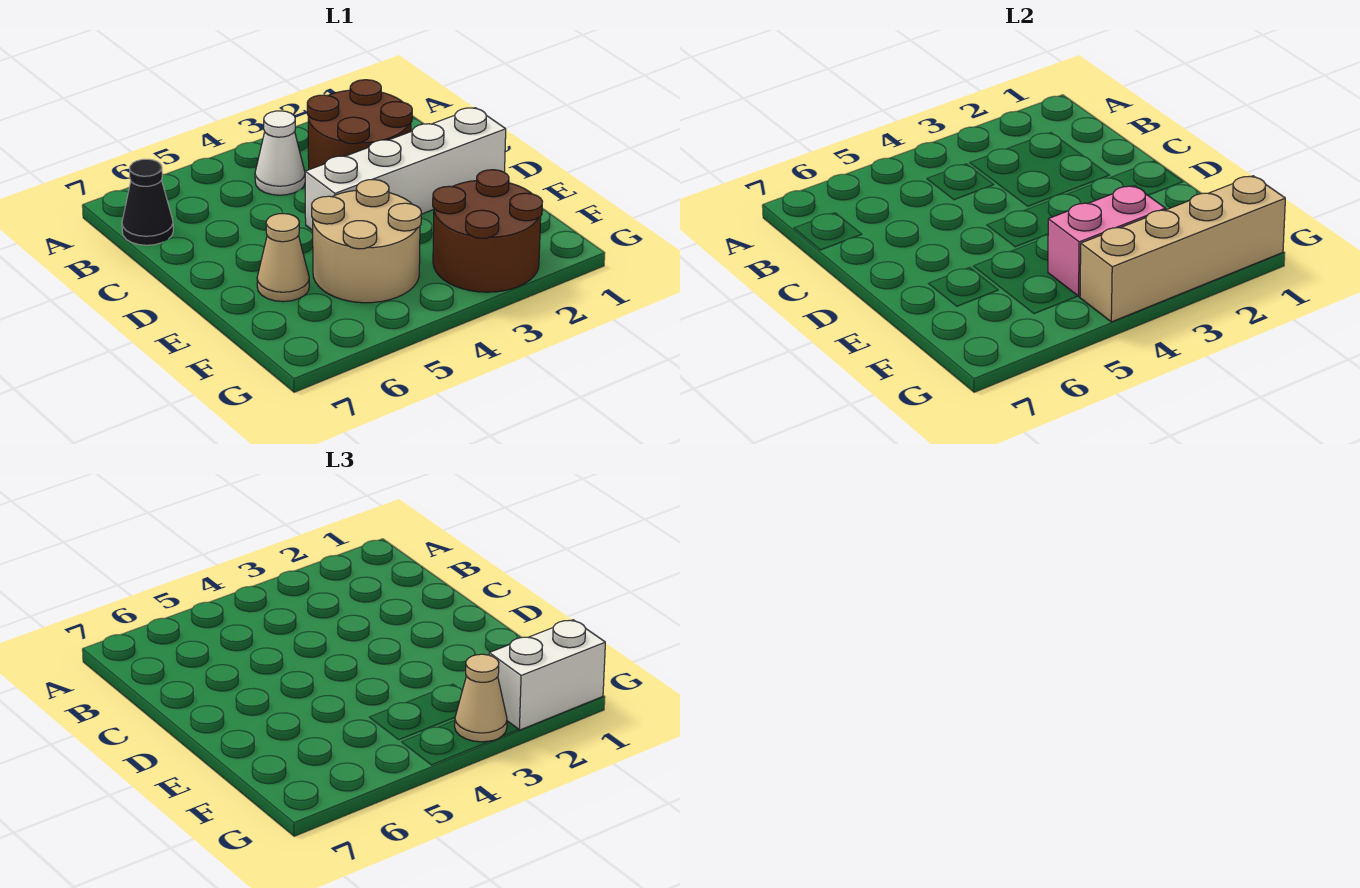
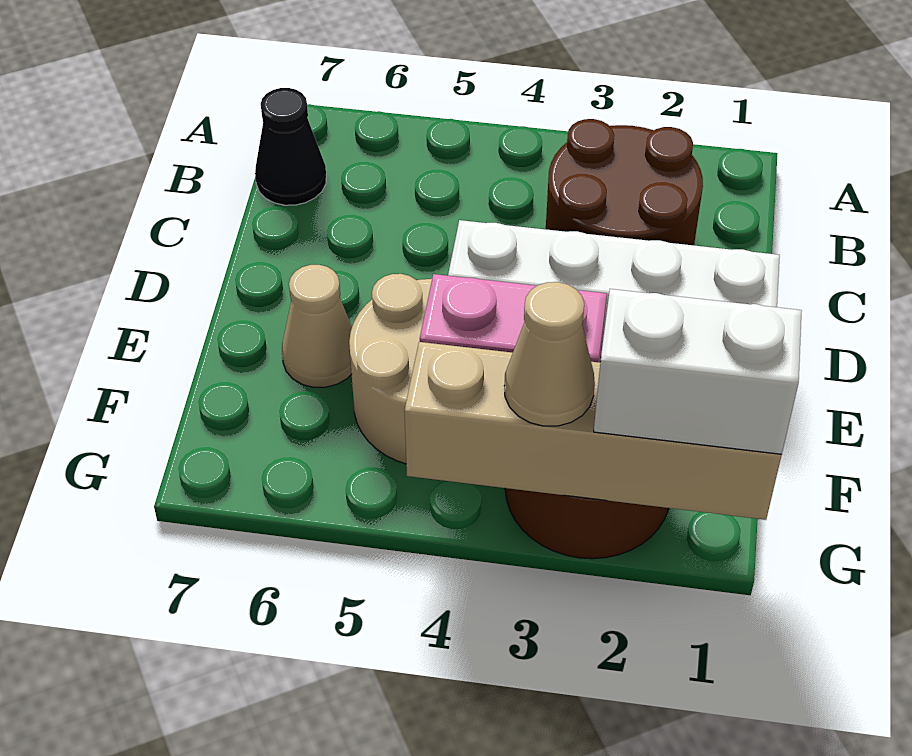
white cone B4 level 1 -> none

